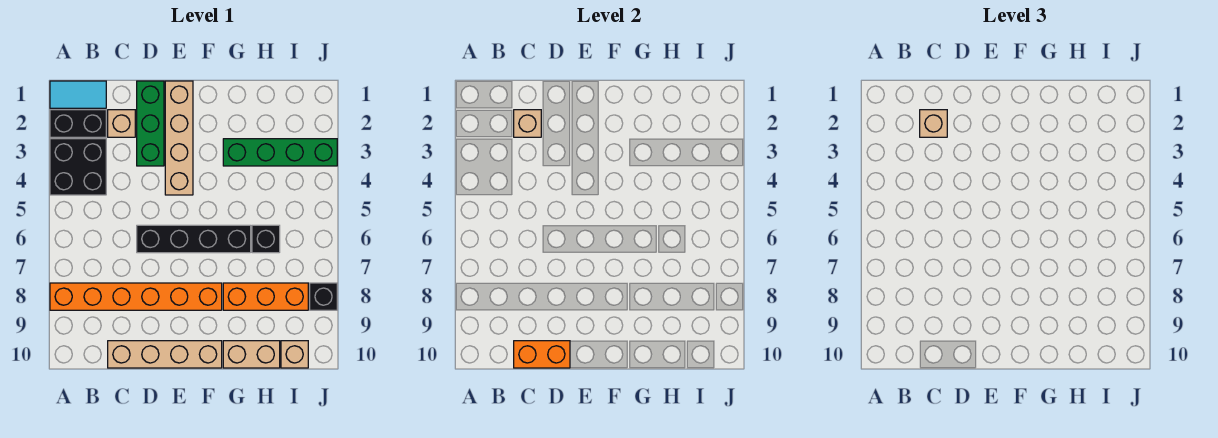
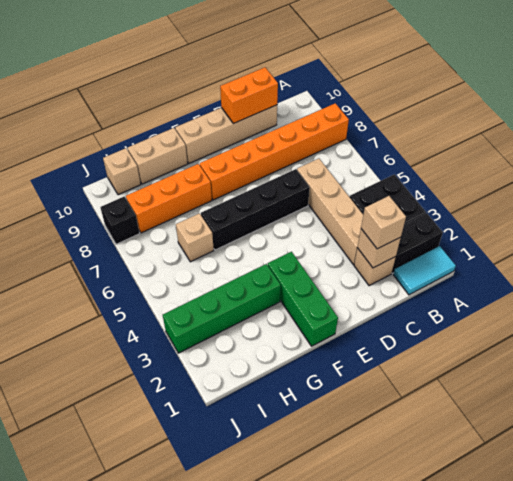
green brick D1:D3 level 1 -> green brick F1:F3 level 1
tan brick E1:E4 level 1 -> tan brick C3:C6 level 1
black brick H6 level 1 -> tan brick H6 level 1

